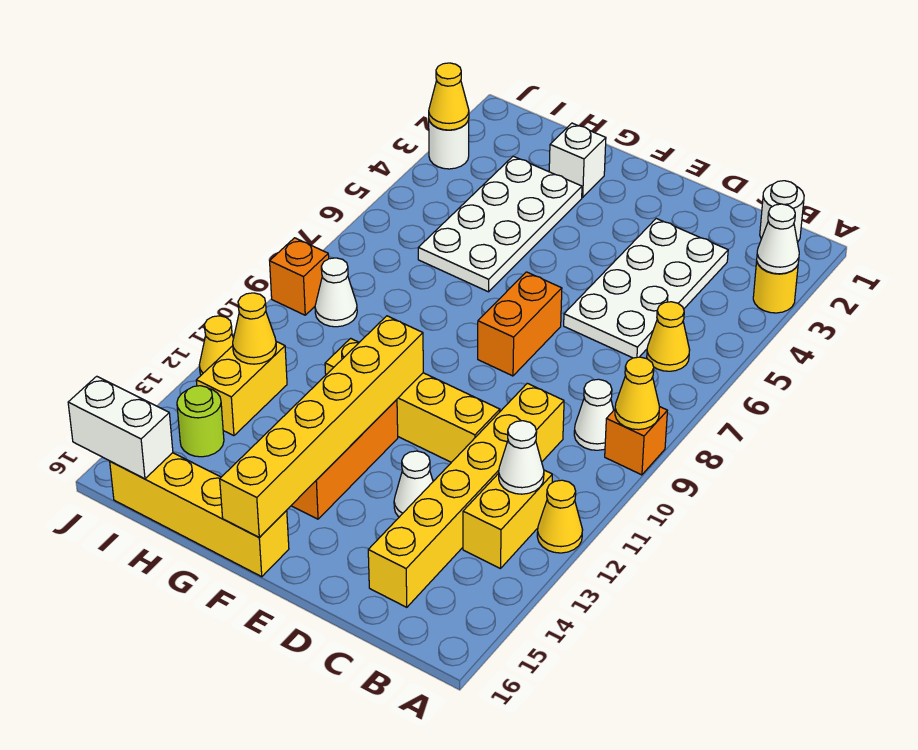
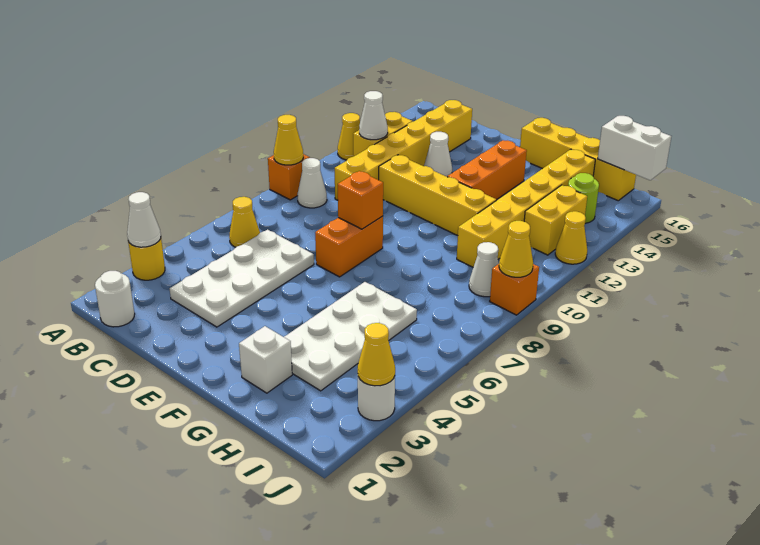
none -> orange brick E8 level 2
yellow brick F11:F16 level 2 -> yellow brick H10:H15 level 1
yellow cone I12 level 2 -> yellow cone J9 level 2

